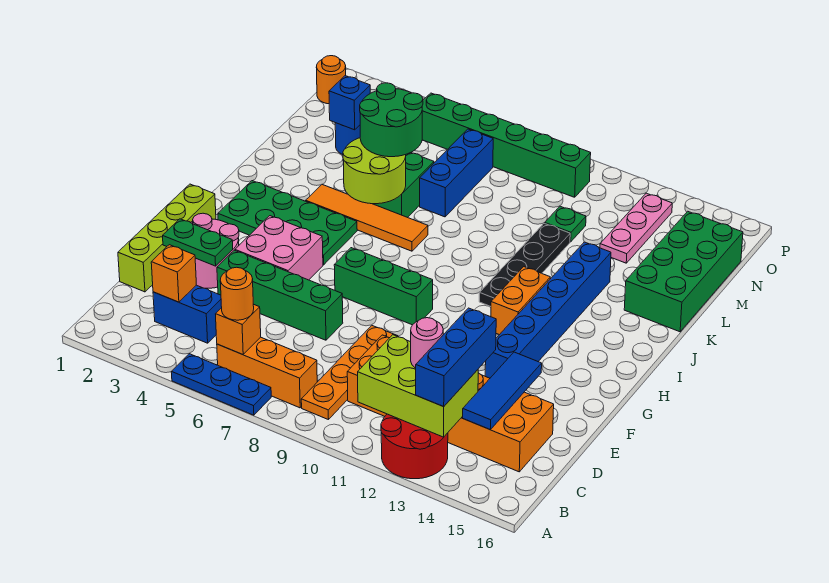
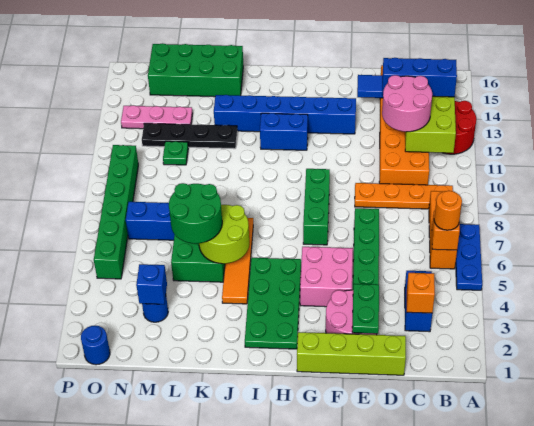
pink round brick C12 level 3 -> pink round brick C11:D12 level 3
orange brick H12:I12 level 1 -> blue brick H12:I12 level 1
black plate I11:L11 level 1 -> black plate K12:N12 level 1
orange round brick O1 level 1 -> blue round brick O1 level 1

